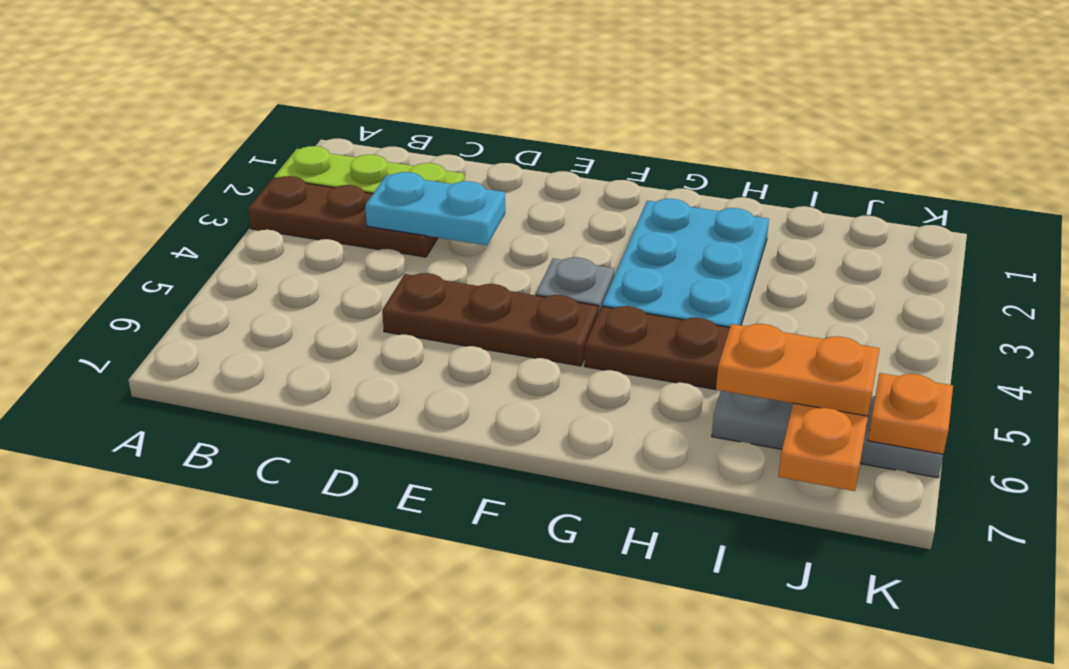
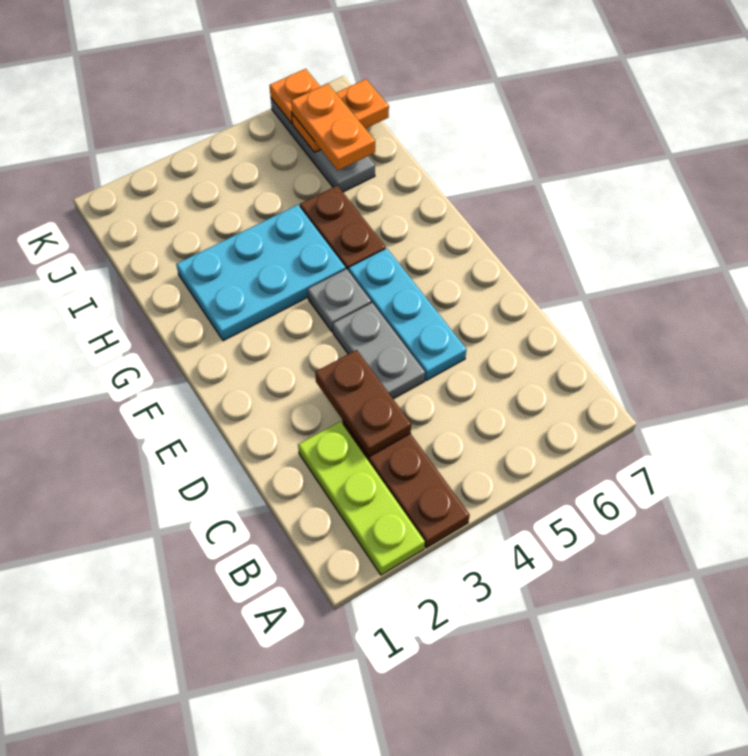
cyan plate C3:D3 level 2 -> brown plate C3:D3 level 2
none -> grey plate D4:E4 level 1
brown plate D5:F5 level 1 -> cyan plate D5:F5 level 1

